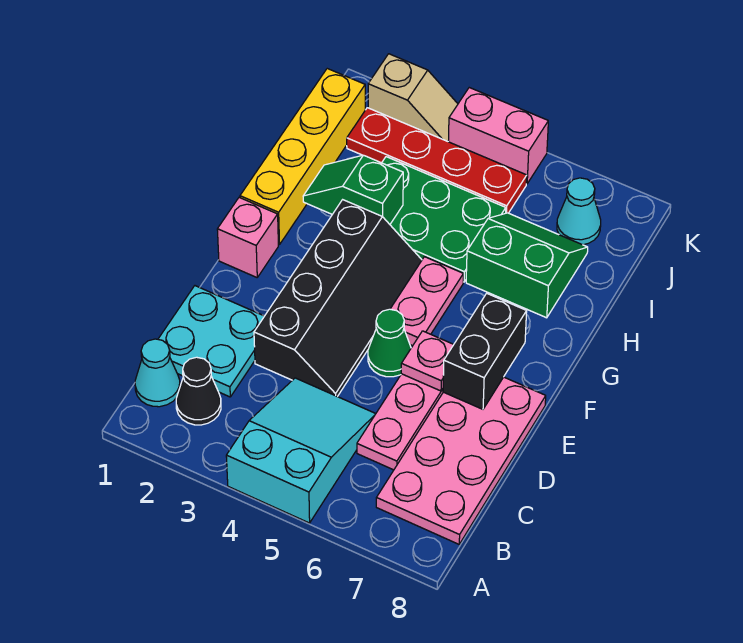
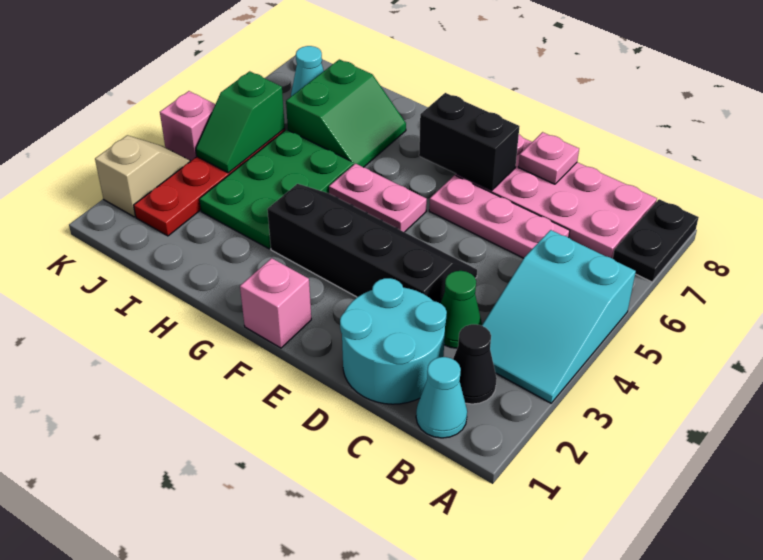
cyan slope A4:C5 level 1 top A -> cyan slope A3:B5 level 1 top 5
none -> black plate A7:A8 level 1
cyan plate C1:D2 level 1 -> cyan round brick C1:D2 level 1
green cone E5 level 1 -> green cone C3 level 1
pink plate E6 level 2 -> pink plate D8 level 2
yellow brick G1:J1 level 1 -> none
green slope H2:H3 level 2 top 3 -> green slope J4:J5 level 2 top 5
green slope H6:I7 level 1 top H -> green slope H6:I7 level 1 top I
pink brick K4:K5 level 1 -> pink brick K4 level 1

